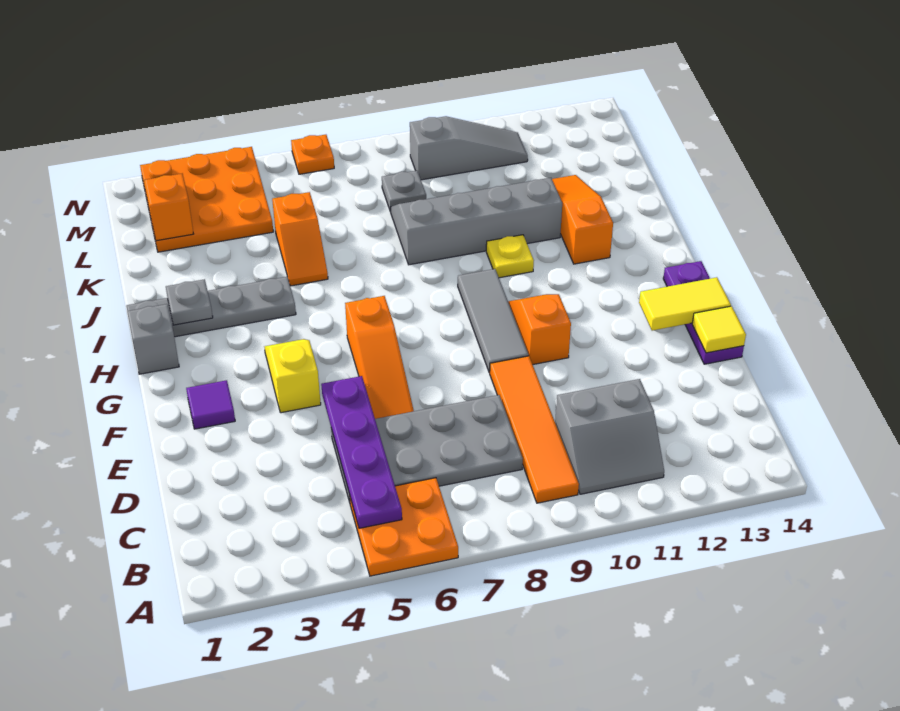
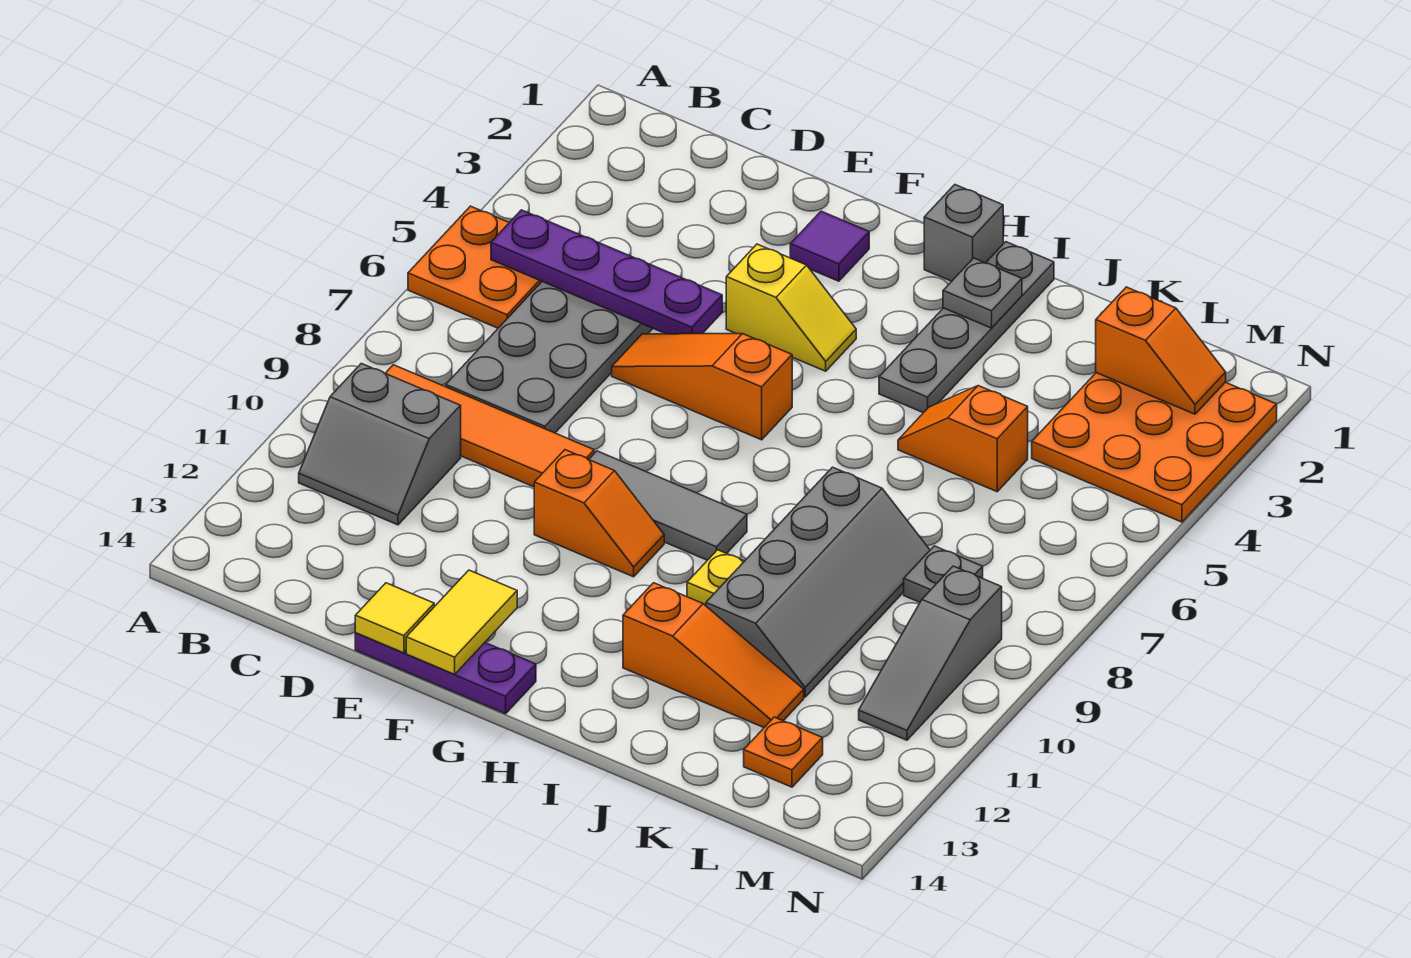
grey slope B10:C11 level 1 top C -> grey slope B10:C11 level 1 top 10
orange plate N6 level 1 -> orange plate L13 level 1

